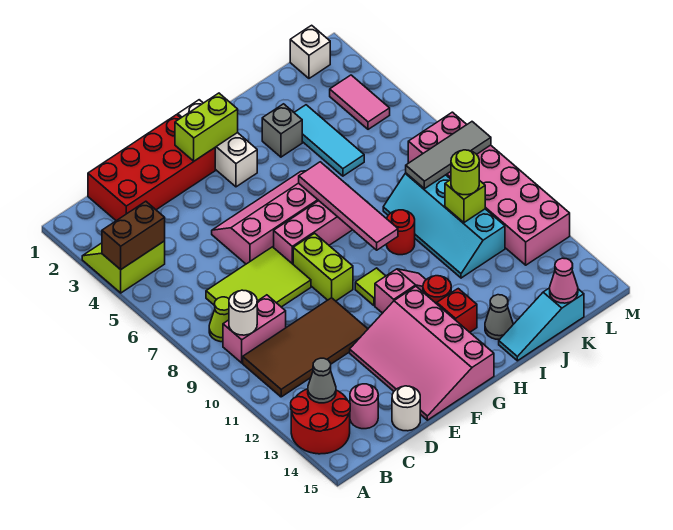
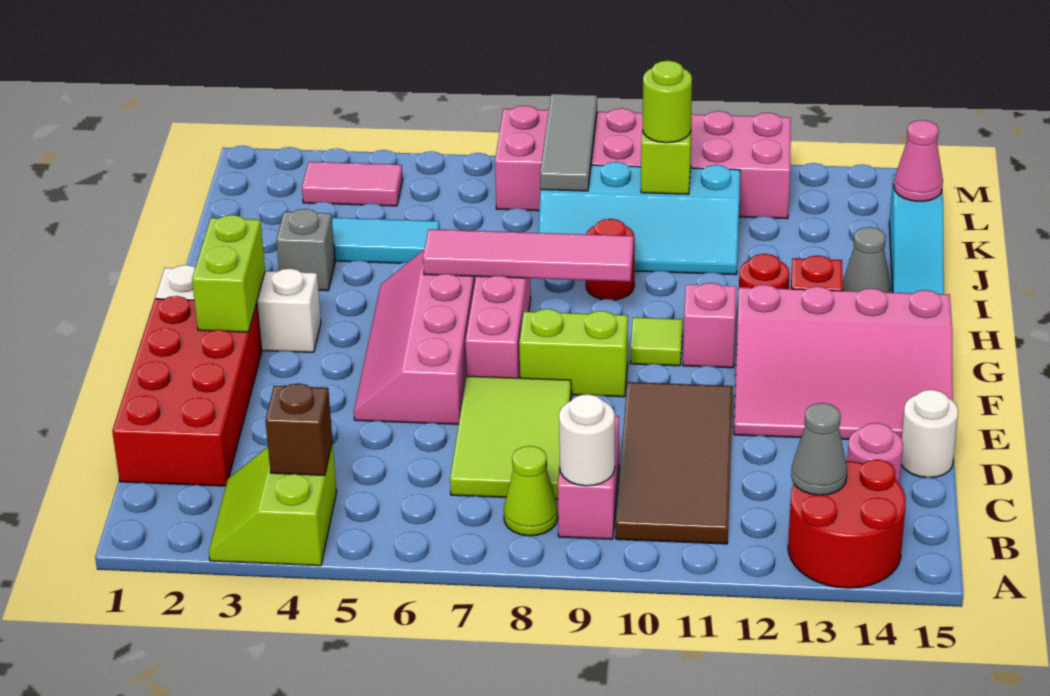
brown brick A4:B4 level 2 -> brown brick B4 level 2
white brick L1 level 1 -> none

